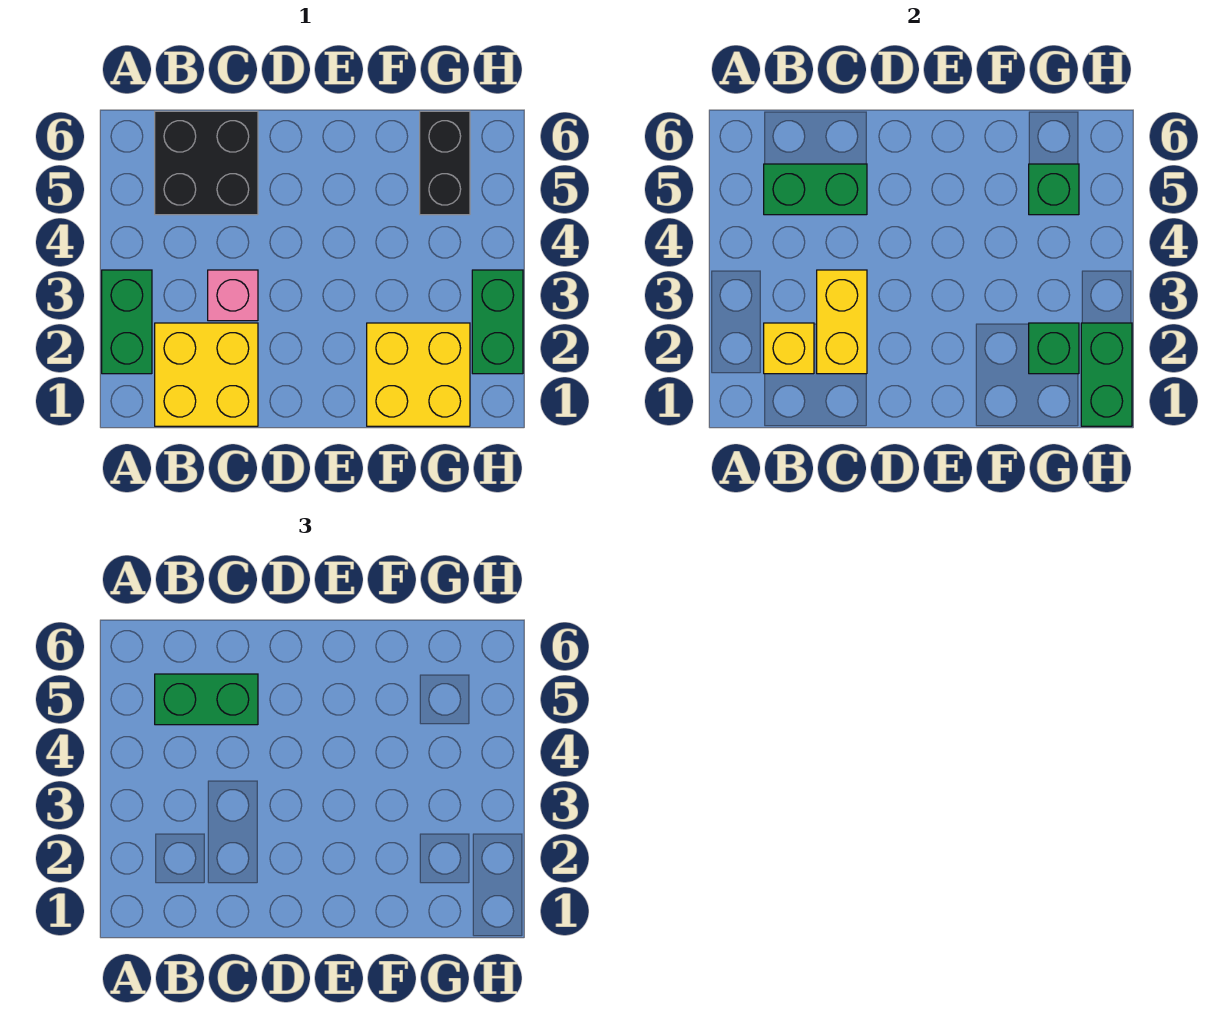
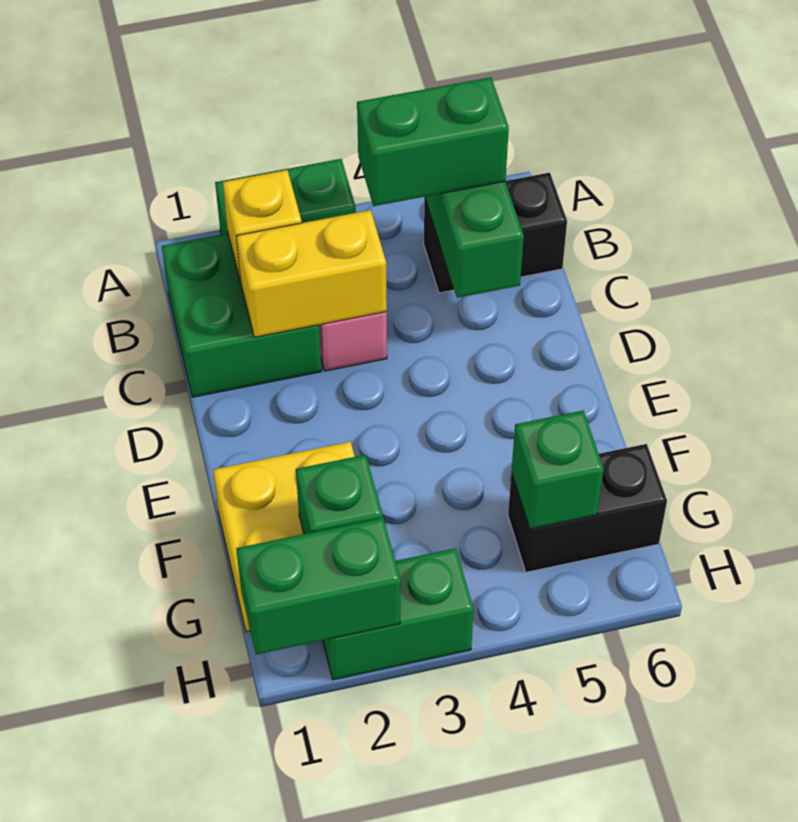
yellow brick B1:C2 level 1 -> green brick B1:C2 level 1
black brick B5:C6 level 1 -> black brick B5:B6 level 1
green brick B5:C5 level 3 -> green brick B4:B5 level 3

